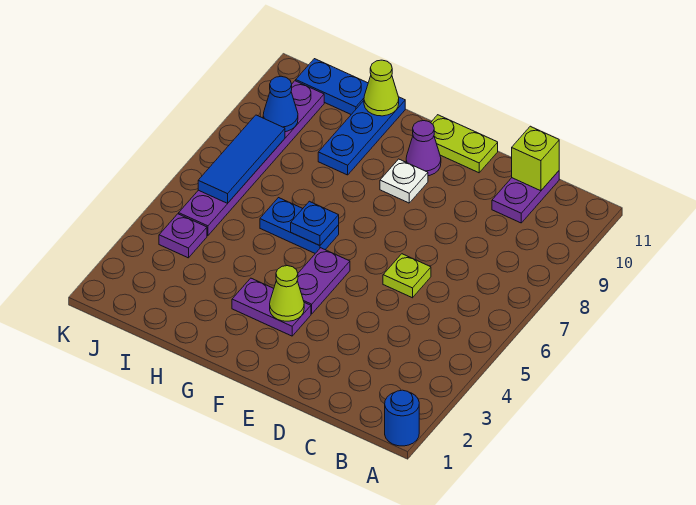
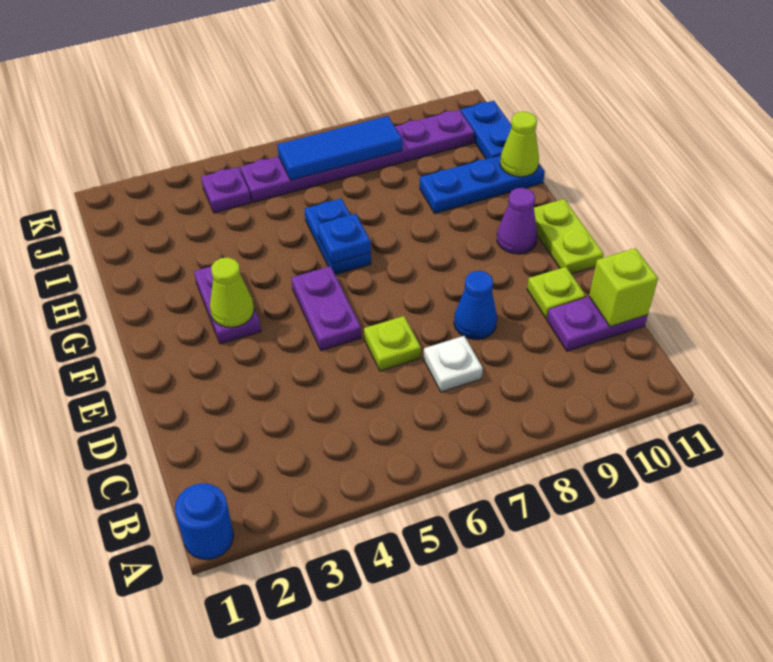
none -> lime plate D10 level 1
purple plate F4:F5 level 1 -> purple plate E5:F5 level 1
white plate F9 level 1 -> white plate C7 level 1
blue cone J9 level 2 -> blue cone D8 level 1

